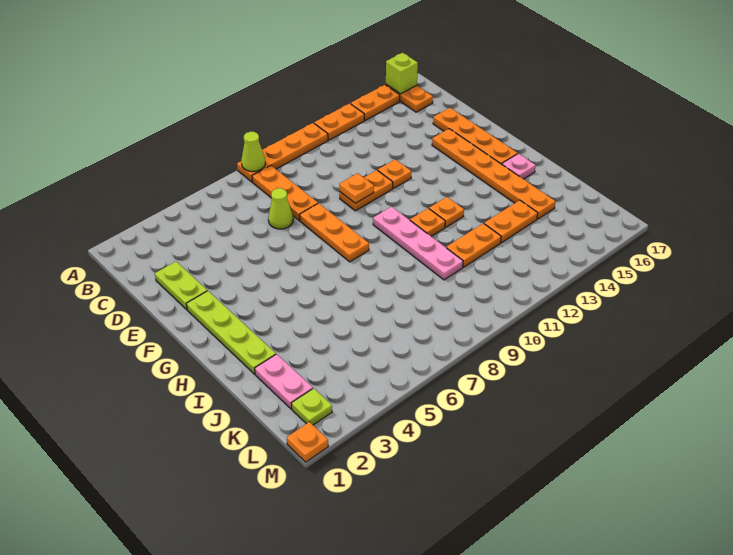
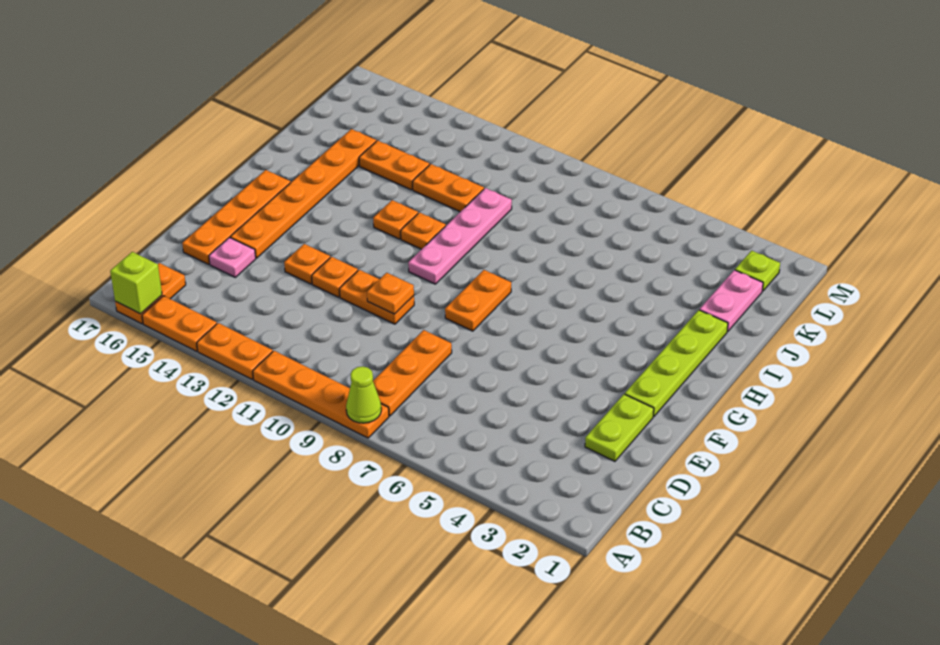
lime cone D7 level 1 -> none
orange plate E8:G8 level 1 -> orange plate F8:G8 level 1
pink plate H16 level 1 -> pink plate D15 level 1
orange plate M1 level 1 -> orange plate E13 level 1

